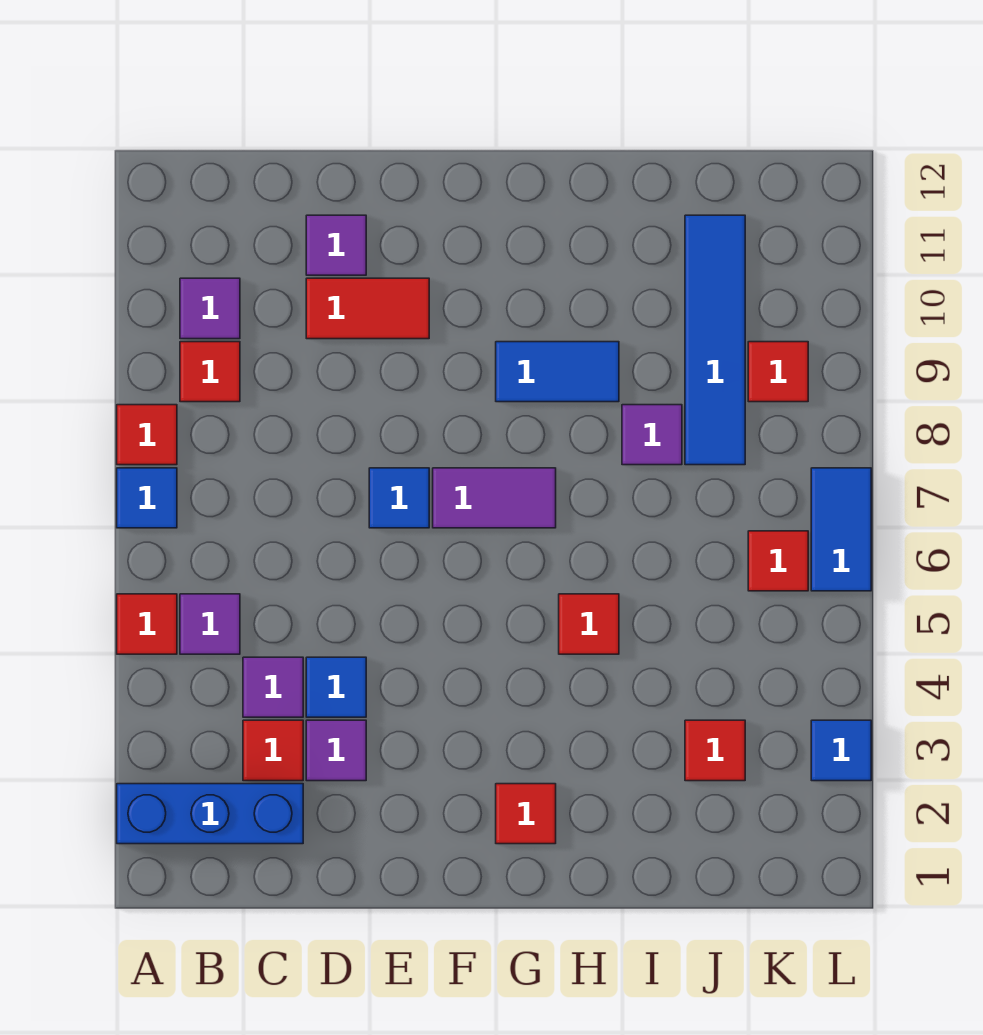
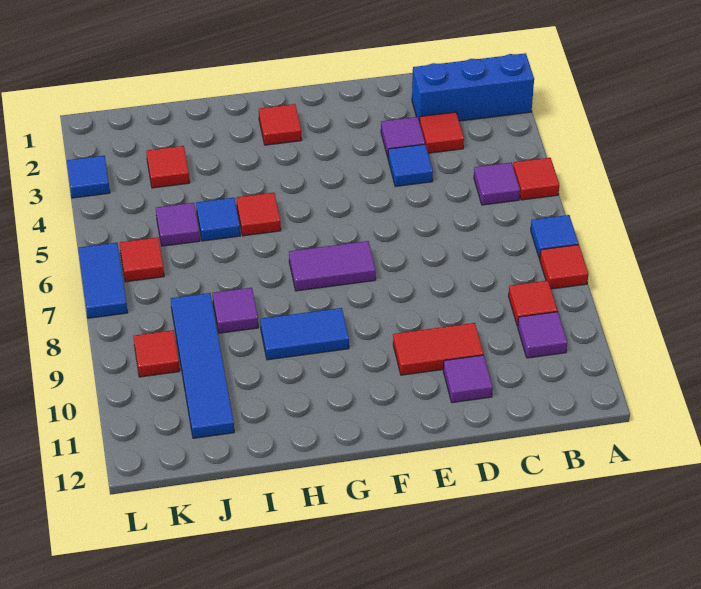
purple tile C4 level 1 -> purple tile J5 level 1
blue tile E7 level 1 -> blue tile I5 level 1

